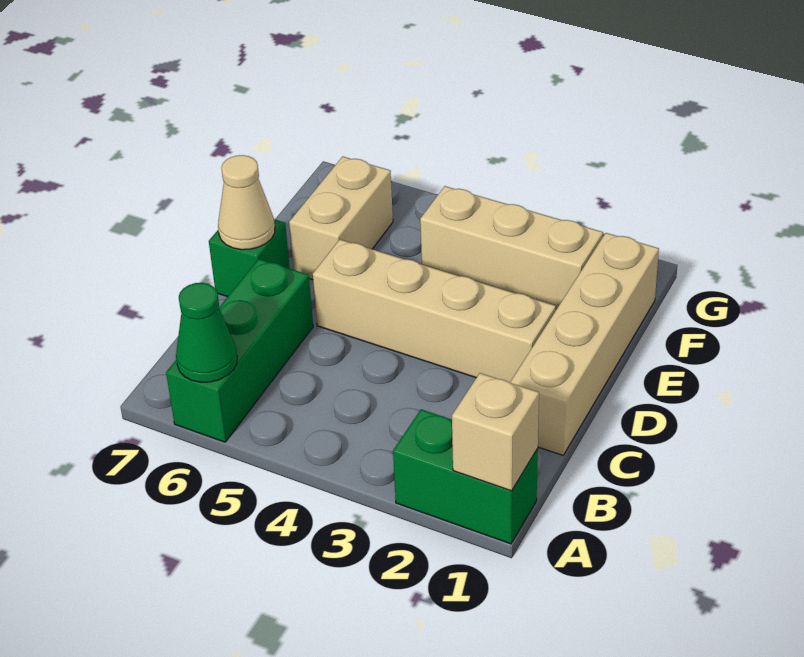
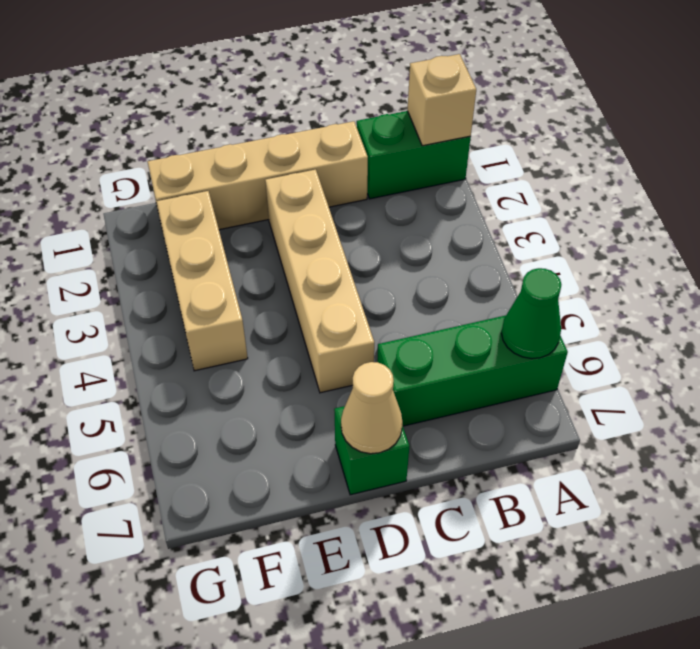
green brick A1:A2 level 1 -> green brick A1:B1 level 1
tan brick E6:F6 level 1 -> none

